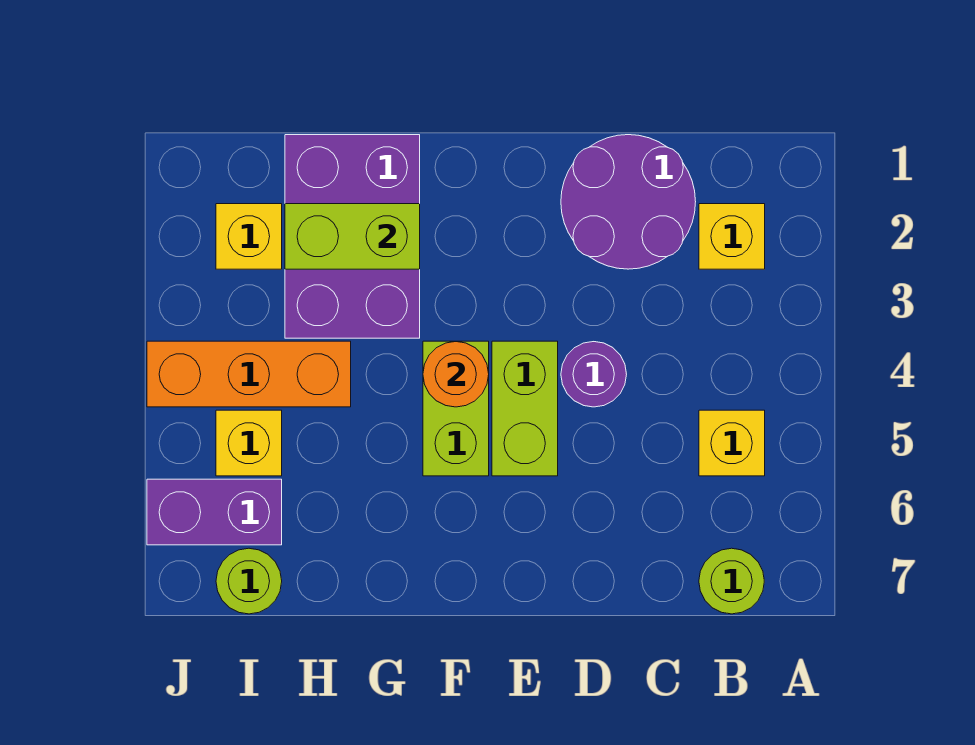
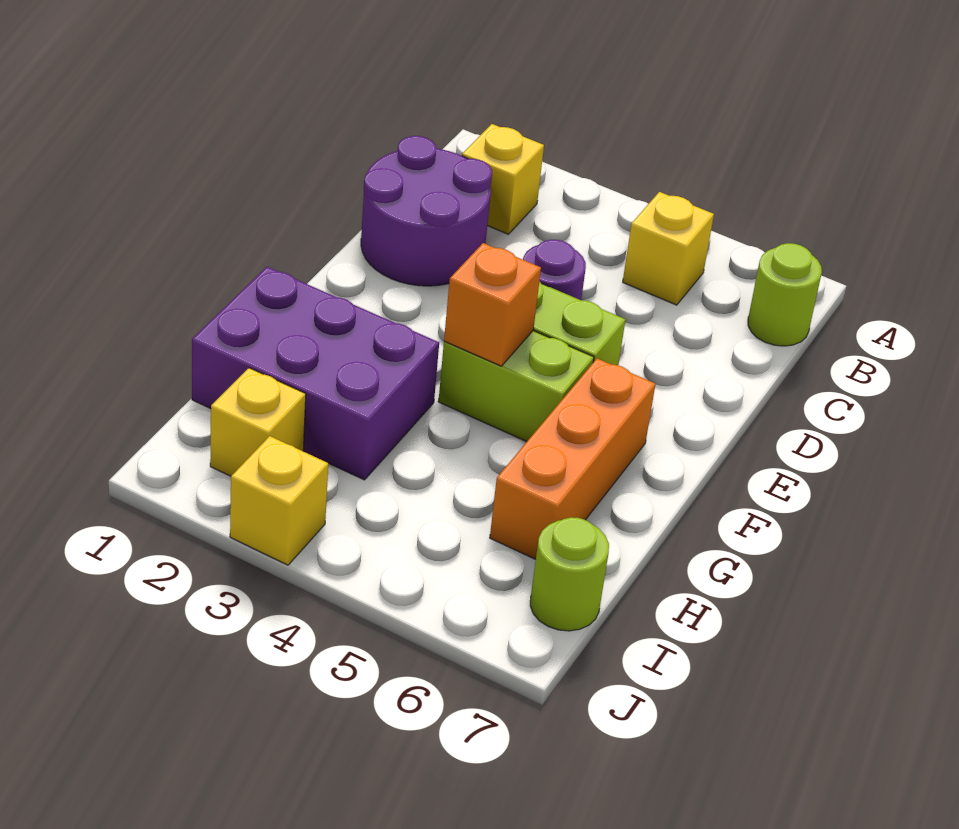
orange round brick F4 level 2 -> orange brick F4 level 2
lime brick G2:H2 level 2 -> none
orange brick H4:J4 level 1 -> orange brick F6:H6 level 1
yellow brick I5 level 1 -> yellow brick J3 level 1
purple brick I6:J6 level 1 -> none

